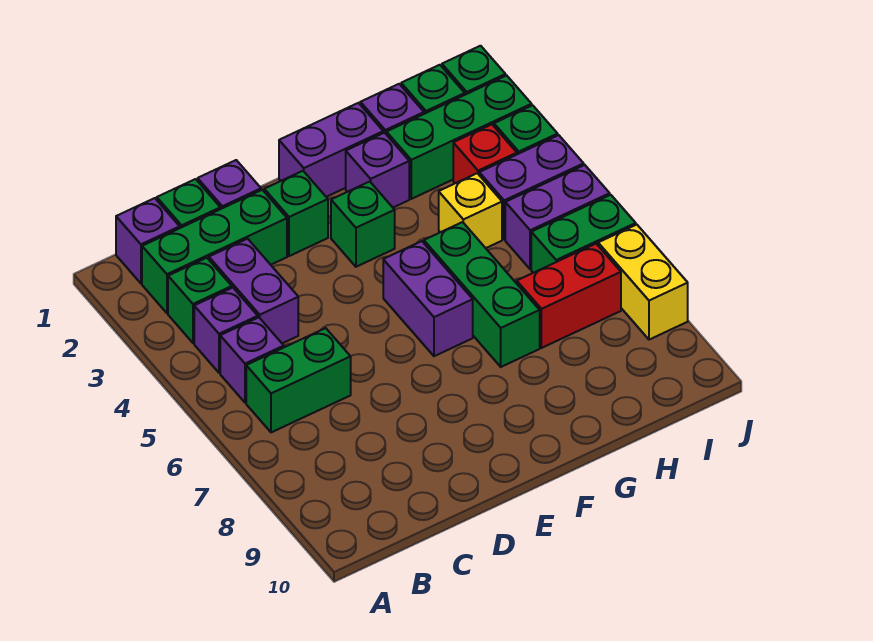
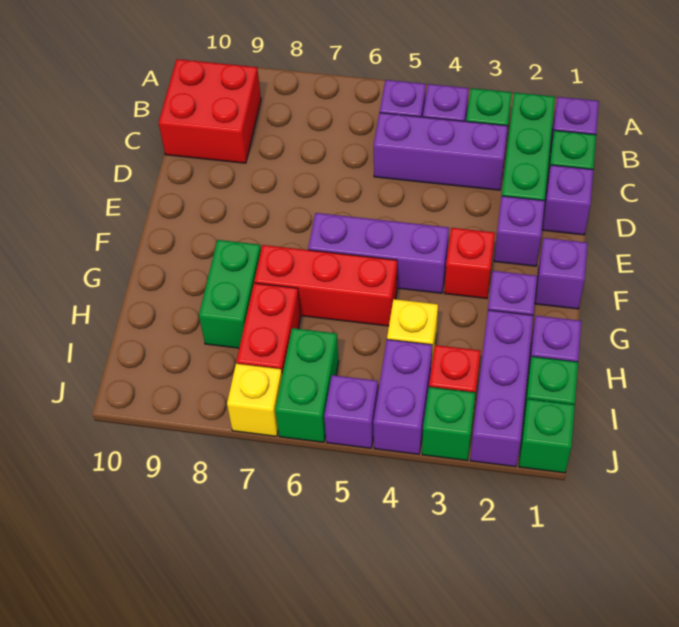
green brick B6:C6 level 1 -> green brick G8:H8 level 1
none -> red brick B9:C10 level 1
purple brick C3:C4 level 1 -> purple brick C3:C5 level 1
green brick E2 level 1 -> purple brick E2 level 1
purple brick F1:G1 level 1 -> purple brick F1 level 1
green brick F3 level 1 -> red brick F3 level 1
purple brick F5:F6 level 1 -> purple brick F4:F6 level 1
green brick G5:G7 level 1 -> red brick G5:G7 level 1
green brick H2:J2 level 1 -> purple brick H2:J2 level 1
purple brick I5:J5 level 1 -> purple brick J5 level 1
yellow brick J7:J8 level 1 -> yellow brick J7 level 1

